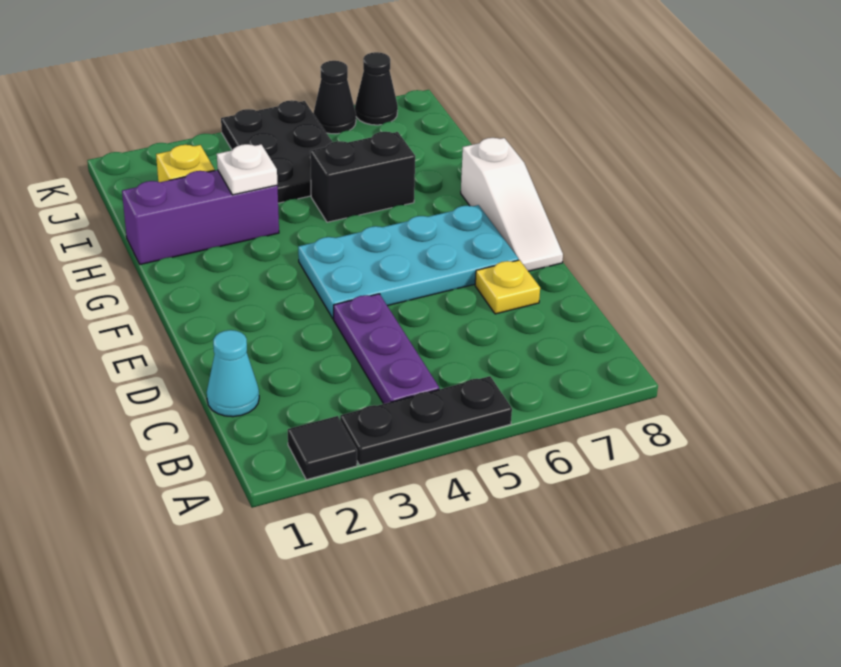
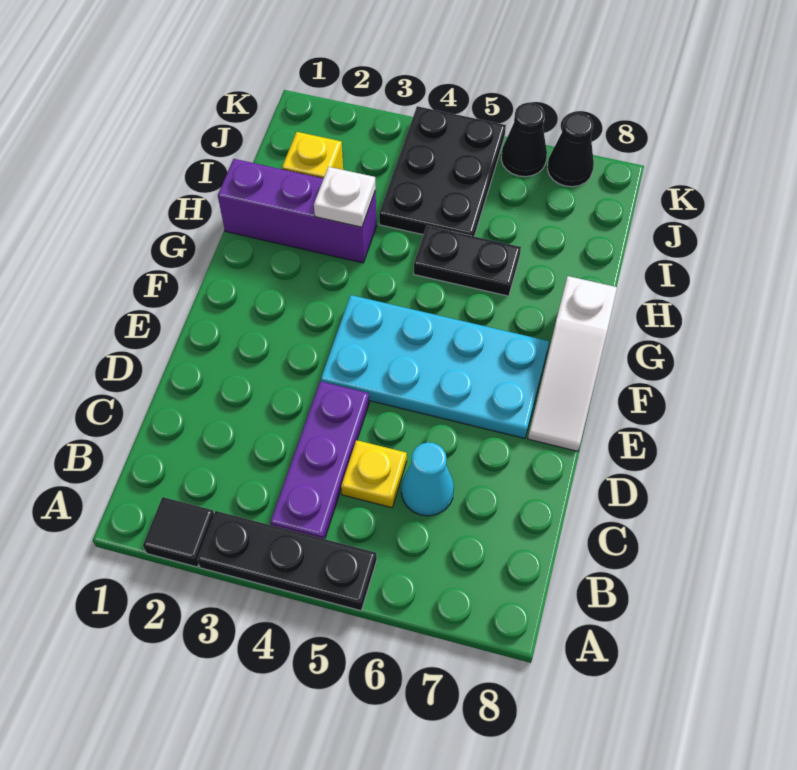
cyan cone C1 level 1 -> cyan cone C6 level 1
yellow plate D7 level 1 -> yellow plate C5 level 1
black brick H5:H6 level 1 -> black plate H5:H6 level 1

